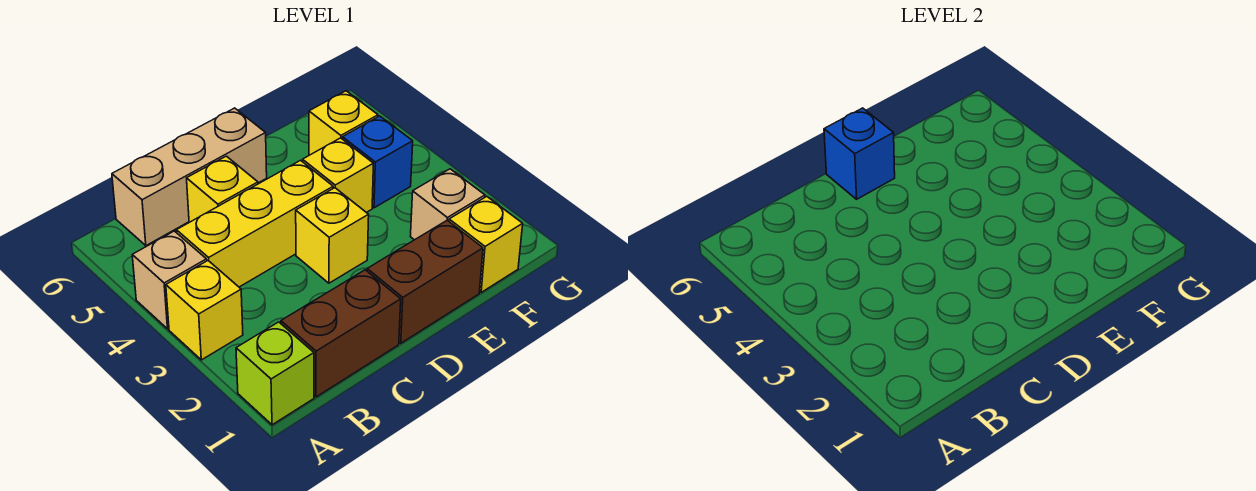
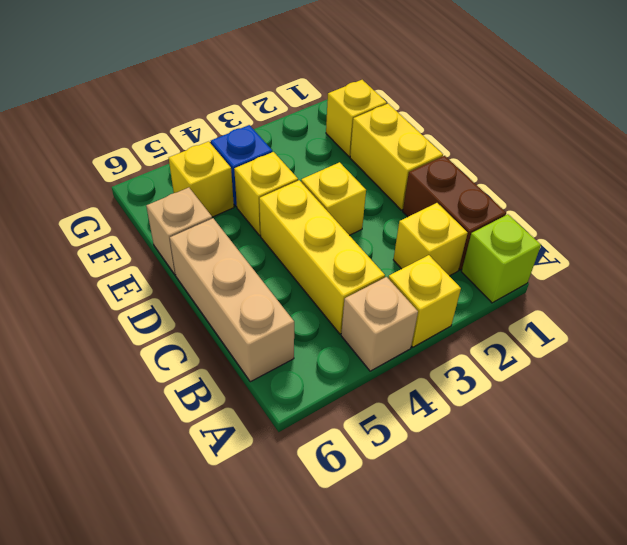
yellow brick C5 level 1 -> yellow brick B2 level 1
brown brick D1:E1 level 1 -> yellow brick D1:E1 level 1
blue brick D6 level 2 -> none
tan brick F2 level 1 -> tan brick E6 level 1

